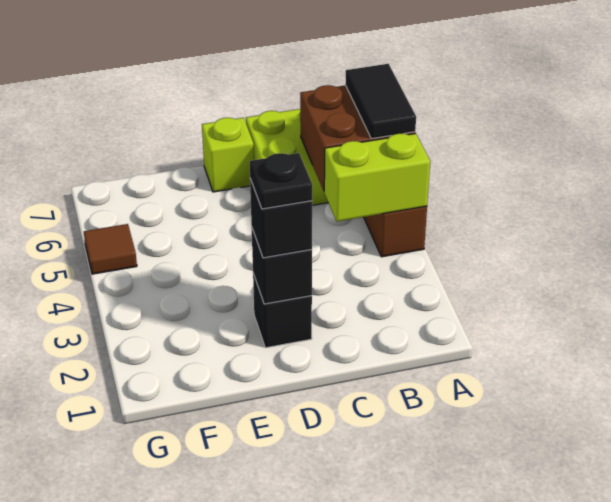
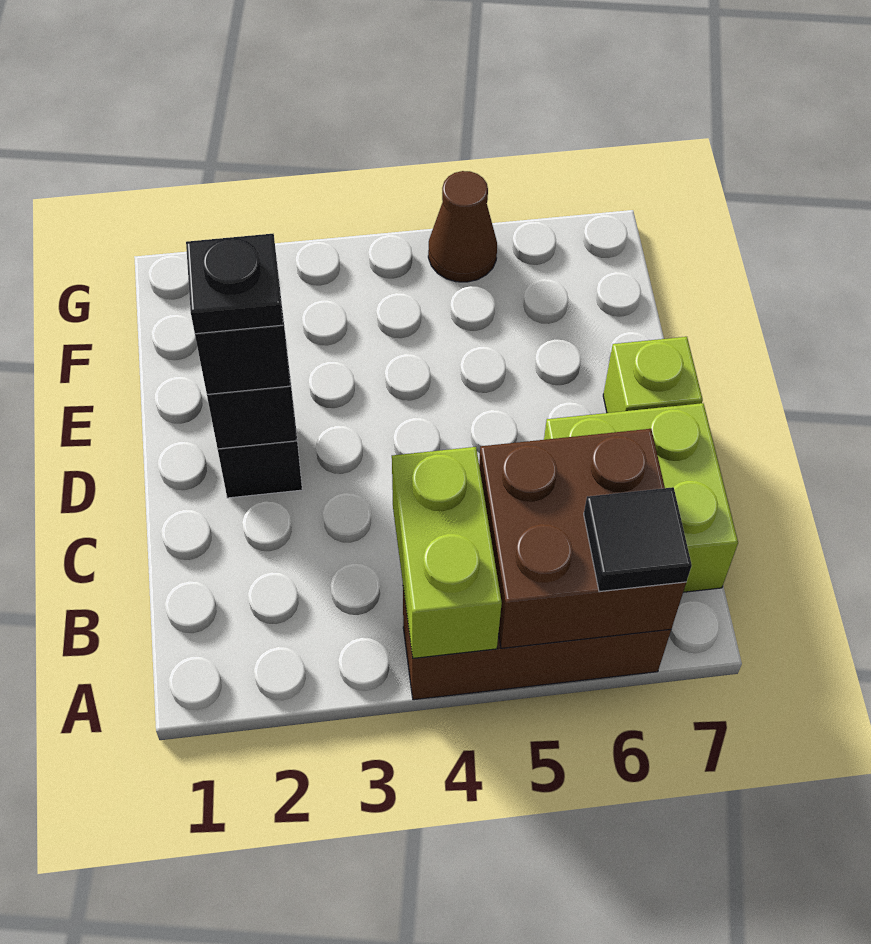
black tile A5:A6 level 3 -> black tile A6 level 3
brown tile G5 level 1 -> brown cone G5 level 1

